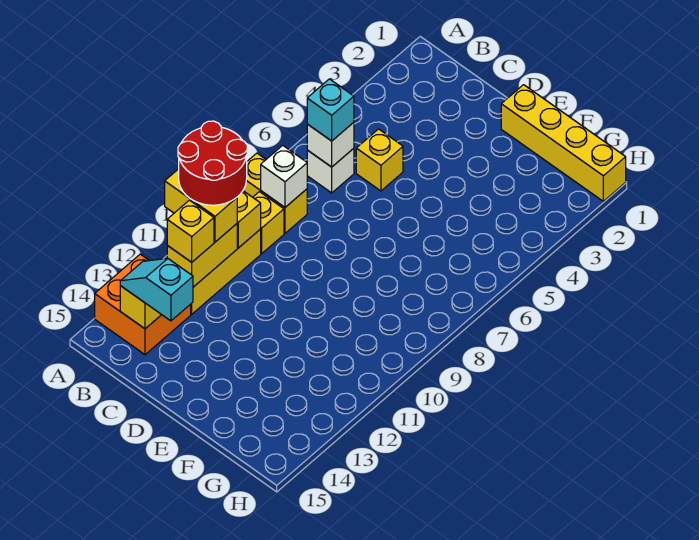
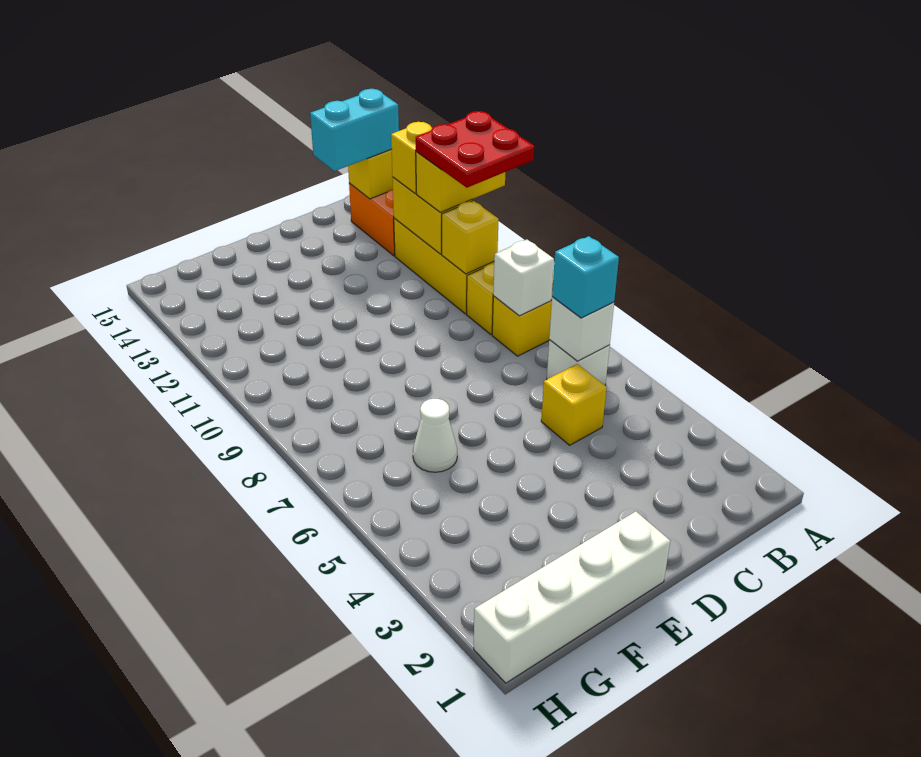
red round brick A10:B11 level 4 -> red plate A10:B11 level 4
cyan slope B14:C14 level 3 top C -> cyan brick B14:C14 level 3
yellow brick E1:H1 level 1 -> white brick E1:H1 level 1
none -> white cone F6 level 1

